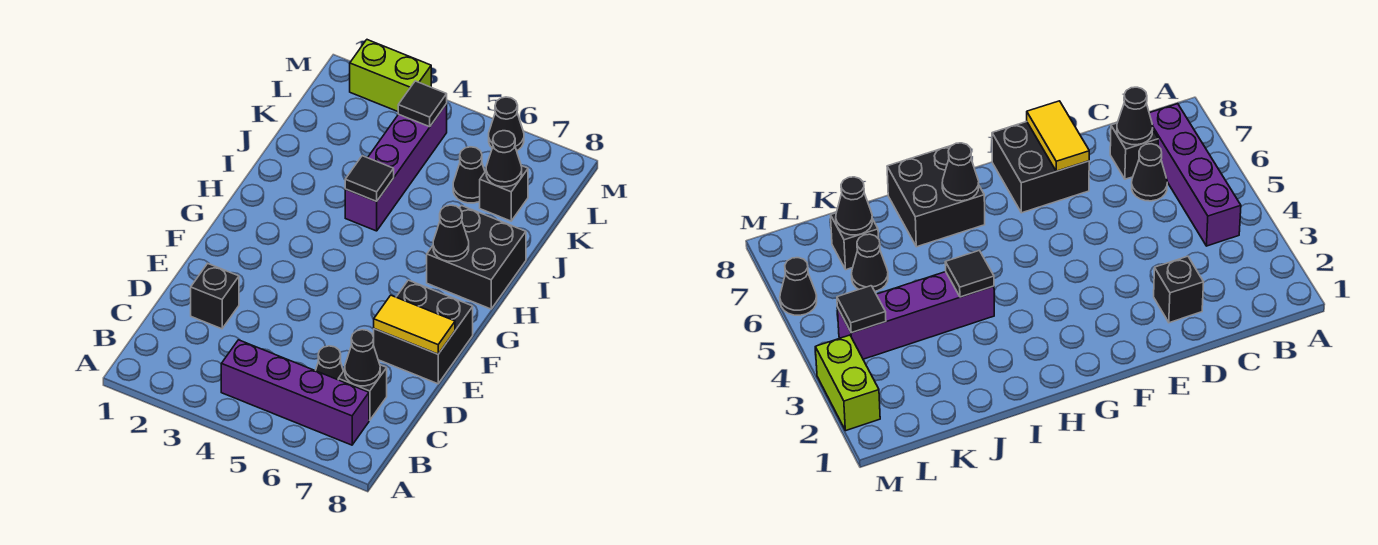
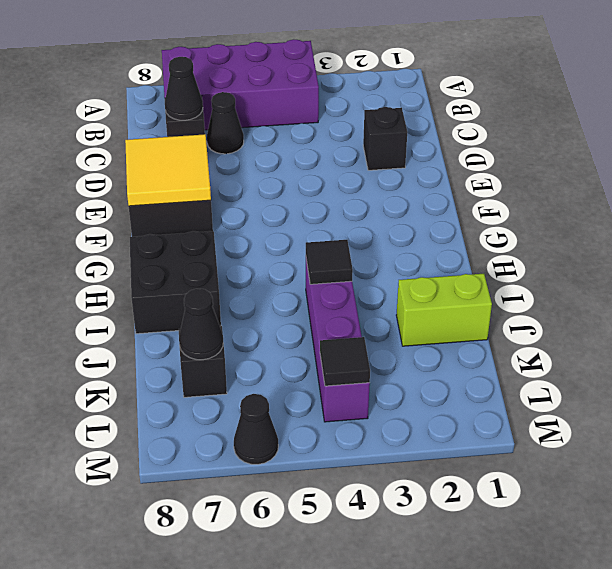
purple brick B4:B7 level 1 -> purple brick A4:B7 level 1
yellow tile E7:E8 level 2 -> yellow tile E7:F8 level 2
black cone H7 level 2 -> none
black cone K6 level 1 -> none
lime brick M2:M3 level 1 -> lime brick J1:J2 level 1

